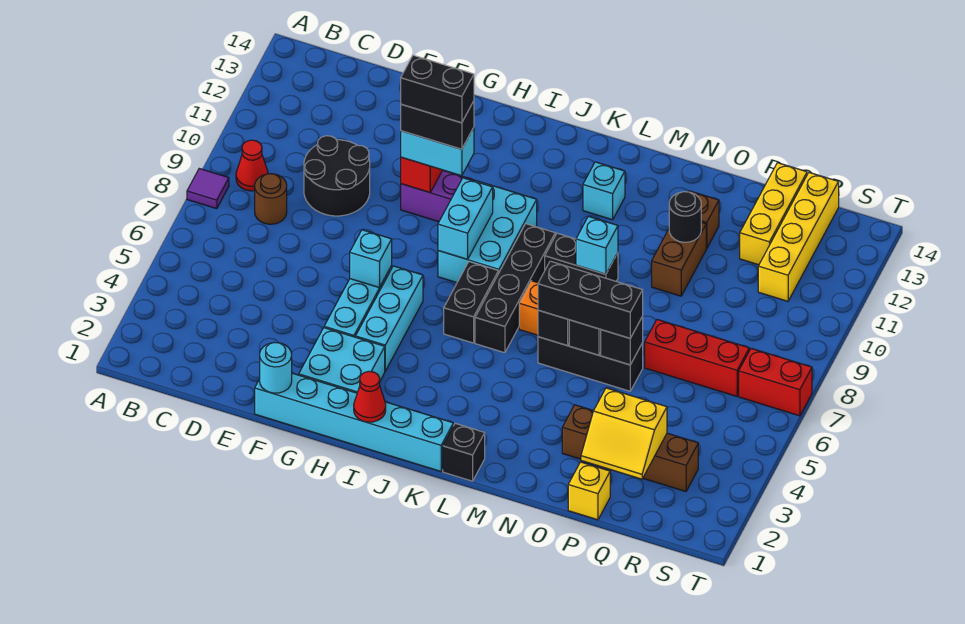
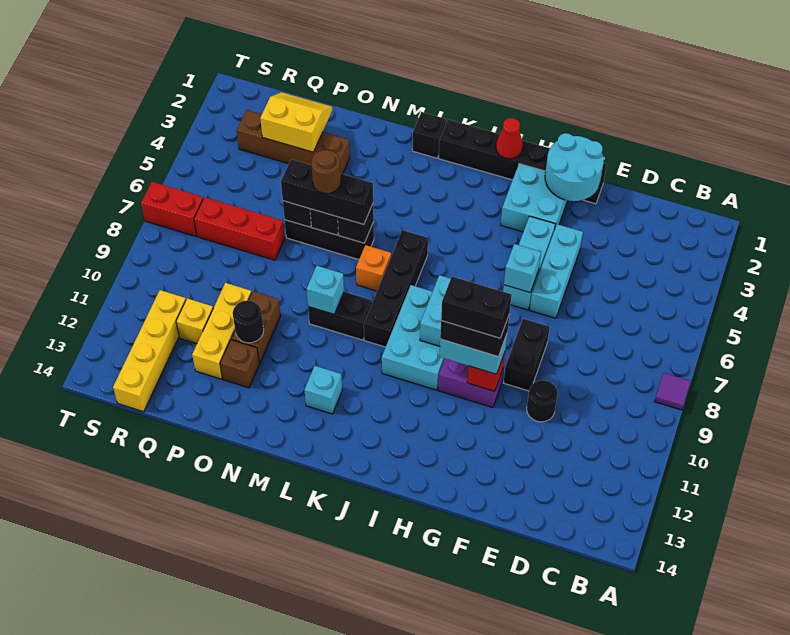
red cone B9 level 1 -> none
brown round brick C8 level 1 -> brown round brick N6 level 4
black round brick D9:E10 level 1 -> black round brick E10 level 1
cyan brick F1:K1 level 1 -> black brick F1:K1 level 1
cyan round brick F1 level 2 -> cyan round brick F1:G2 level 2
cyan brick H4:H6 level 1 -> cyan brick F4:F6 level 1
black brick J6:J7 level 1 -> black brick F8:F9 level 1
yellow brick P1 level 1 -> yellow brick Q11 level 1
yellow brick Q12:Q14 level 1 -> yellow brick P10:P12 level 1

